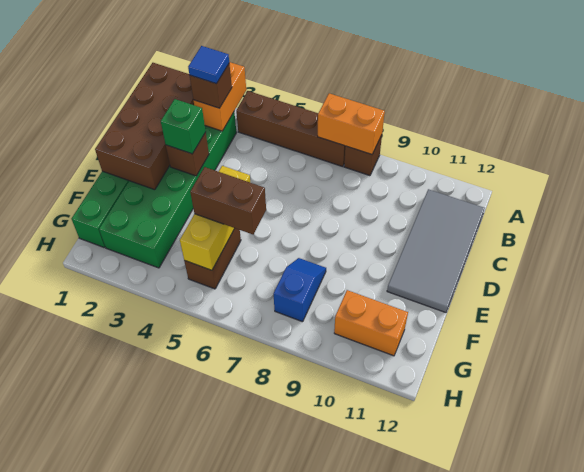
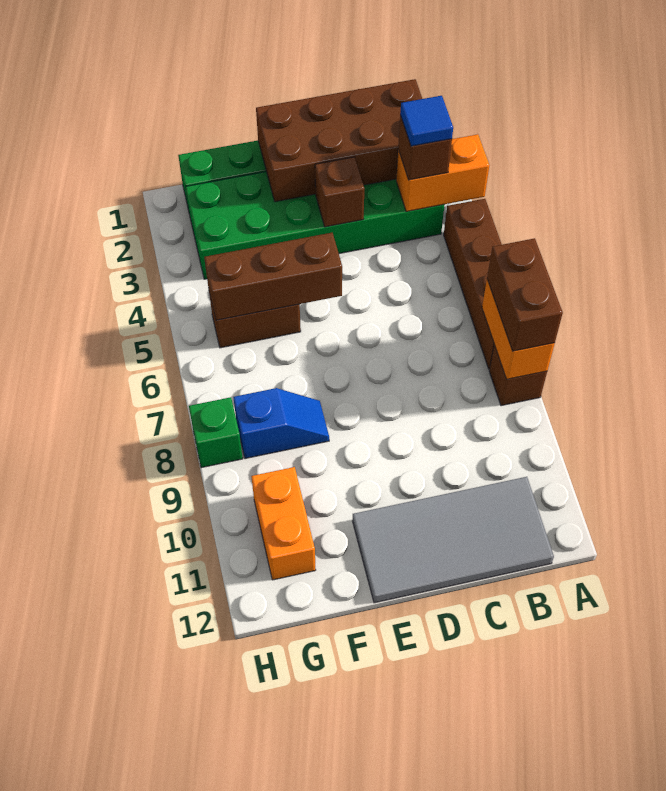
green brick D3 level 3 -> green brick H8 level 1
yellow brick E5:G5 level 2 -> brown brick E5:G5 level 2
brown brick F5:F6 level 3 -> brown brick A7:A8 level 3

